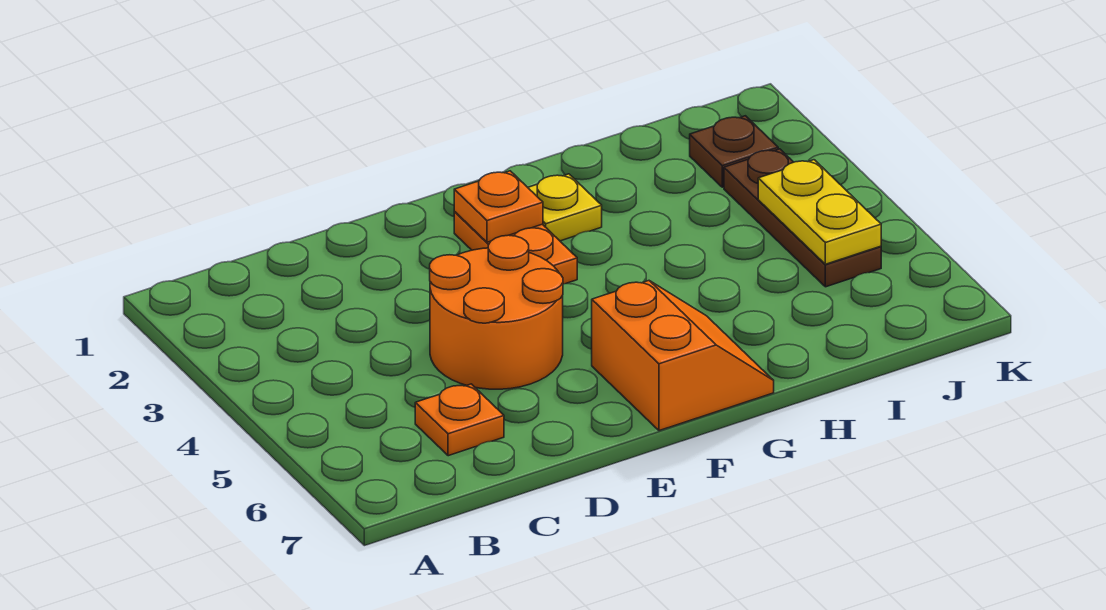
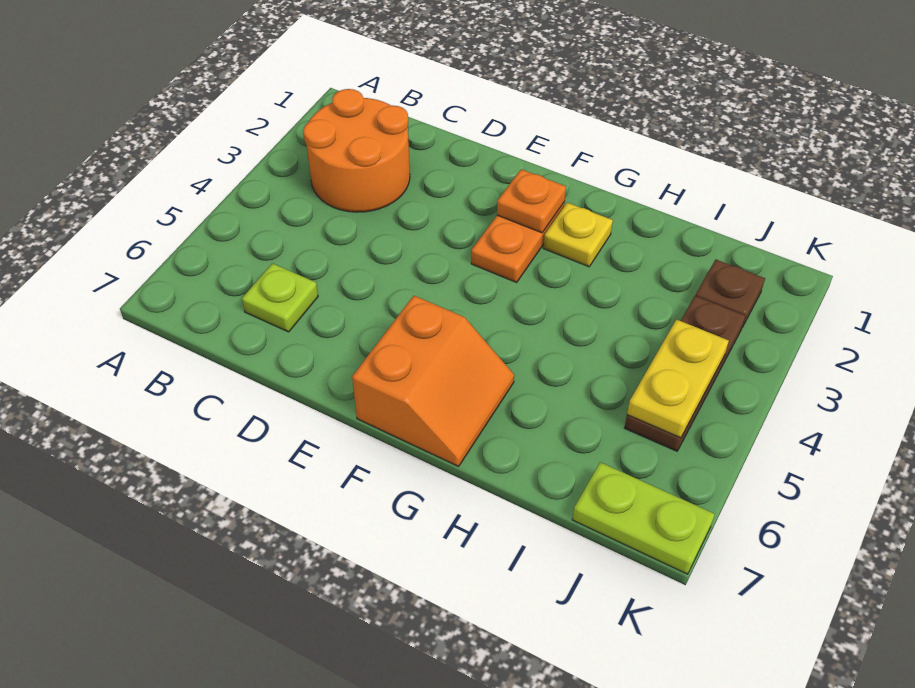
orange plate C6 level 1 -> lime plate C6 level 1
orange round brick D4:E5 level 1 -> orange round brick B2:C3 level 1
none -> lime plate J7:K7 level 1

